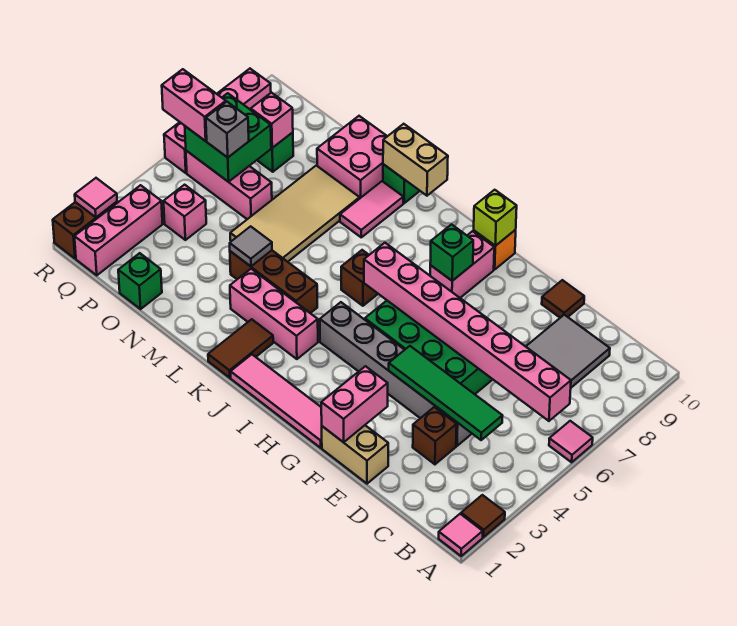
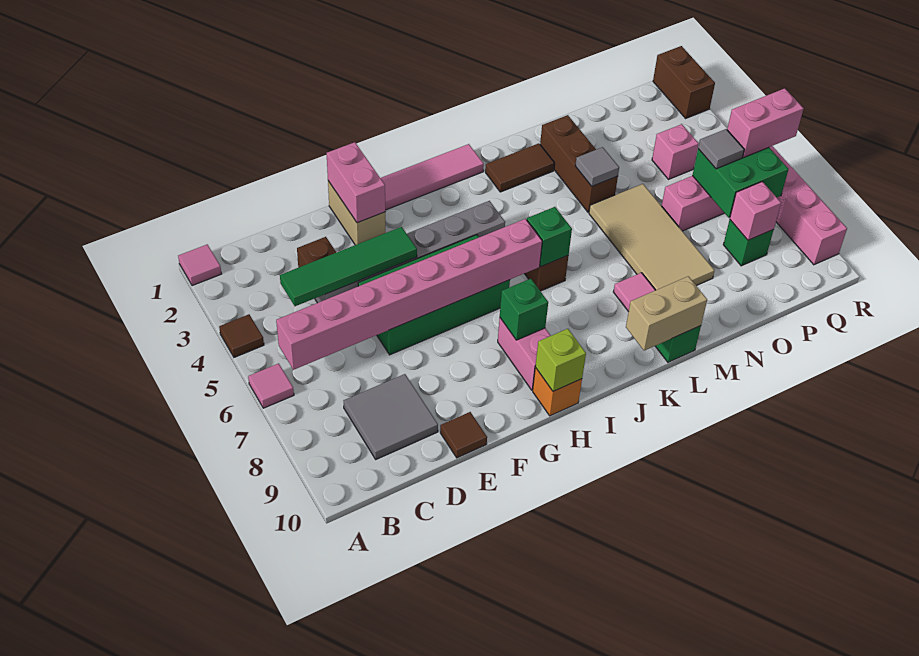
brown tile A2 level 1 -> brown tile A4 level 1
tan brick E1:F1 level 1 -> tan brick F1:F2 level 1
pink brick J3:L3 level 1 -> none
brown tile K1:K2 level 1 -> brown tile K2:L2 level 1
brown brick K4:M4 level 1 -> brown brick M2:M4 level 1
pink brick M9:N10 level 1 -> none
green brick O1 level 1 -> green brick J6 level 2
grey brick P6 level 3 -> grey tile P6 level 3
pink brick Q1:Q3 level 1 -> none
pink tile R2 level 2 -> none

